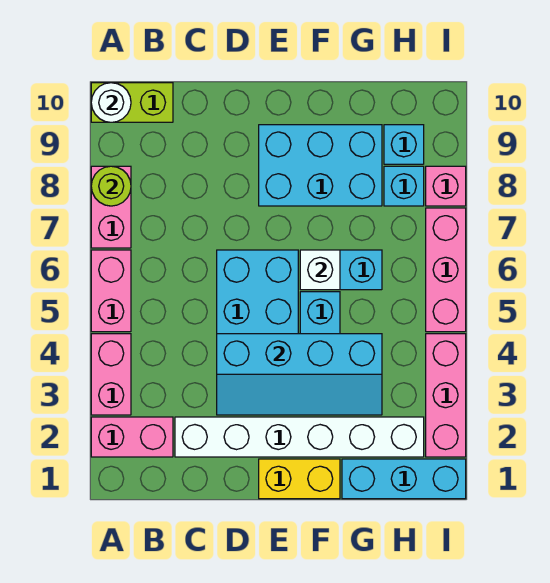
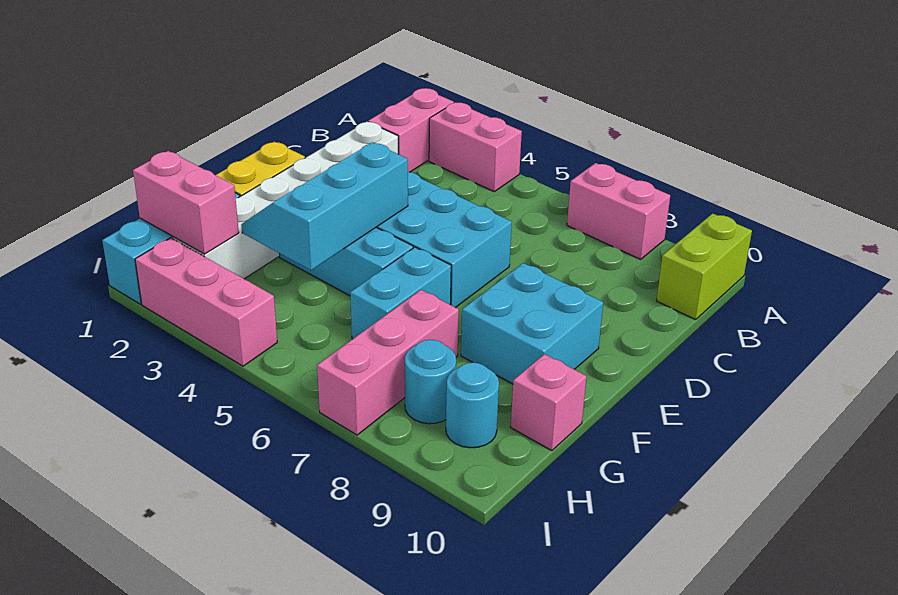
pink brick A5:A6 level 1 -> pink brick H1:H2 level 2
lime round brick A8 level 2 -> none
white round brick A10 level 2 -> none
cyan slope D3:G4 level 2 top 4 -> cyan slope E3:G4 level 2 top 4
cyan brick E8:G9 level 1 -> cyan brick E8:F9 level 1
white brick F6 level 2 -> none
cyan brick H8 level 1 -> cyan round brick H8 level 1
cyan brick H9 level 1 -> cyan round brick H9 level 1
pink brick I5:I7 level 1 -> pink brick G7:I7 level 1
pink brick I8 level 1 -> pink brick G10 level 1

